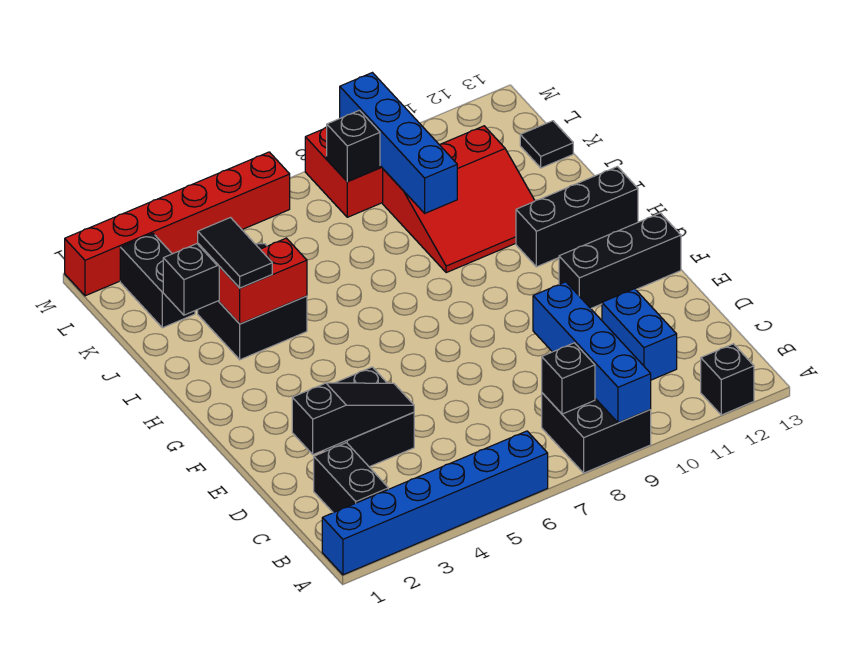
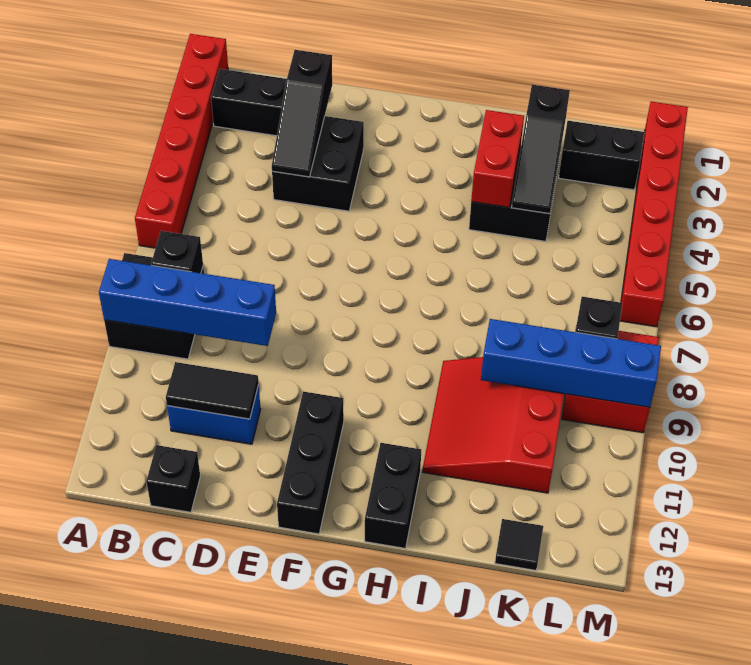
blue brick A1:A6 level 1 -> red brick A1:A6 level 1
black brick A12 level 1 -> black brick C13 level 1
black brick H11:H13 level 1 -> black brick H12:H13 level 1
black tile I3:J3 level 3 -> black tile C11:D11 level 2

